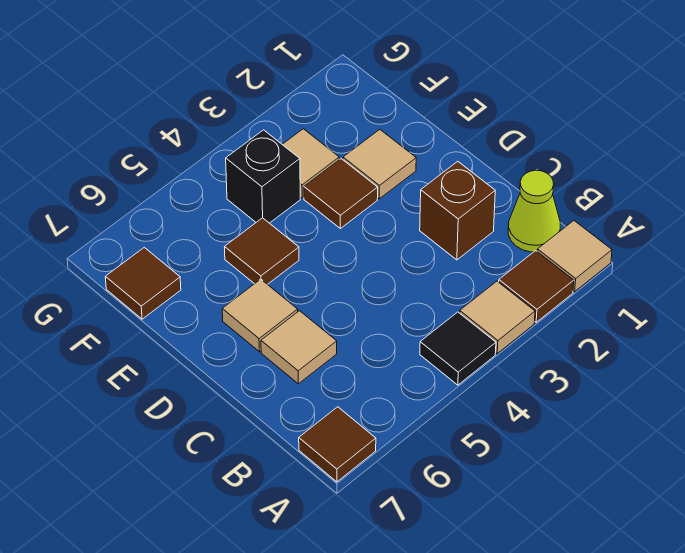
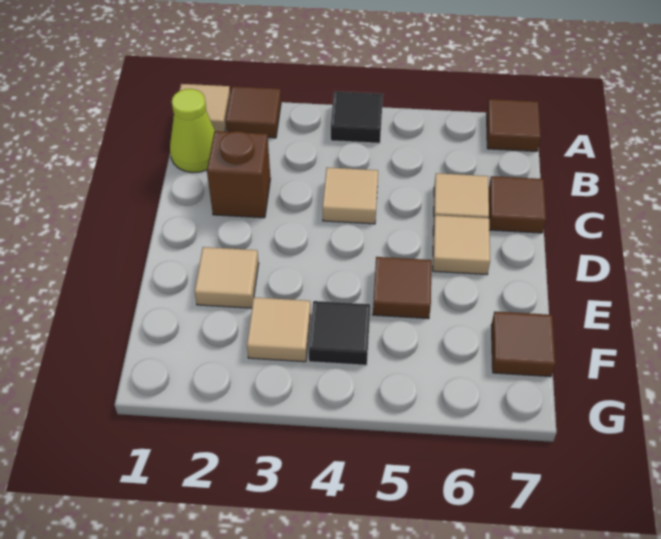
tan tile A3 level 1 -> tan tile C4 level 1
brown tile E3 level 1 -> brown tile C7 level 1
black brick F4 level 1 -> black tile F4 level 1

